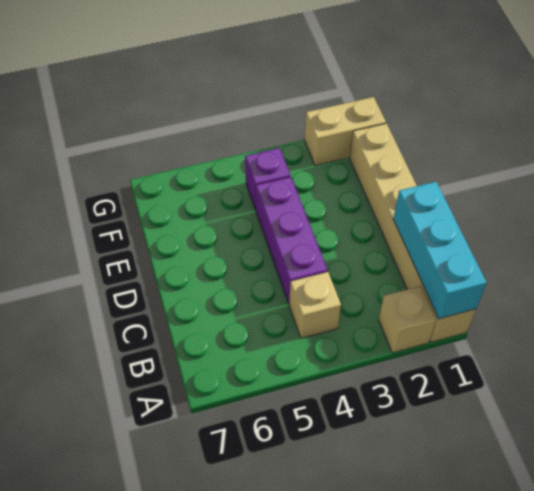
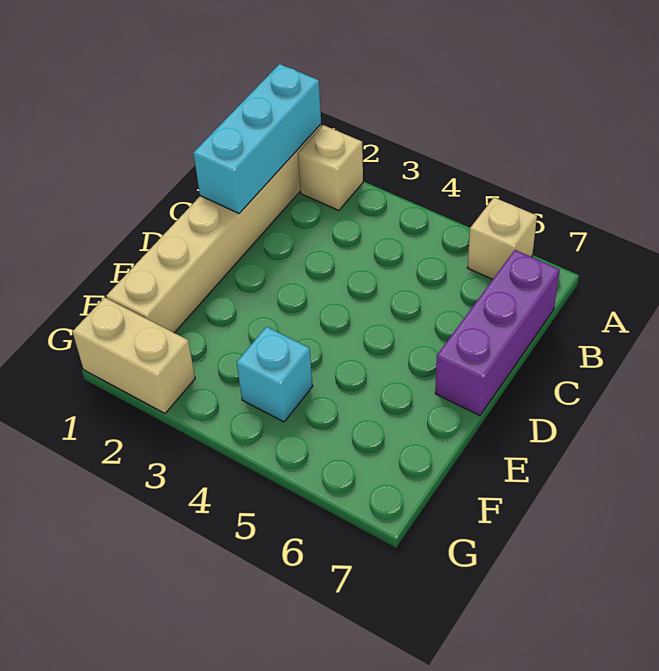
tan brick B4 level 1 -> tan brick A6 level 1
purple brick C4:E4 level 1 -> purple brick B7:D7 level 1
purple brick F4 level 1 -> cyan brick F4 level 1

